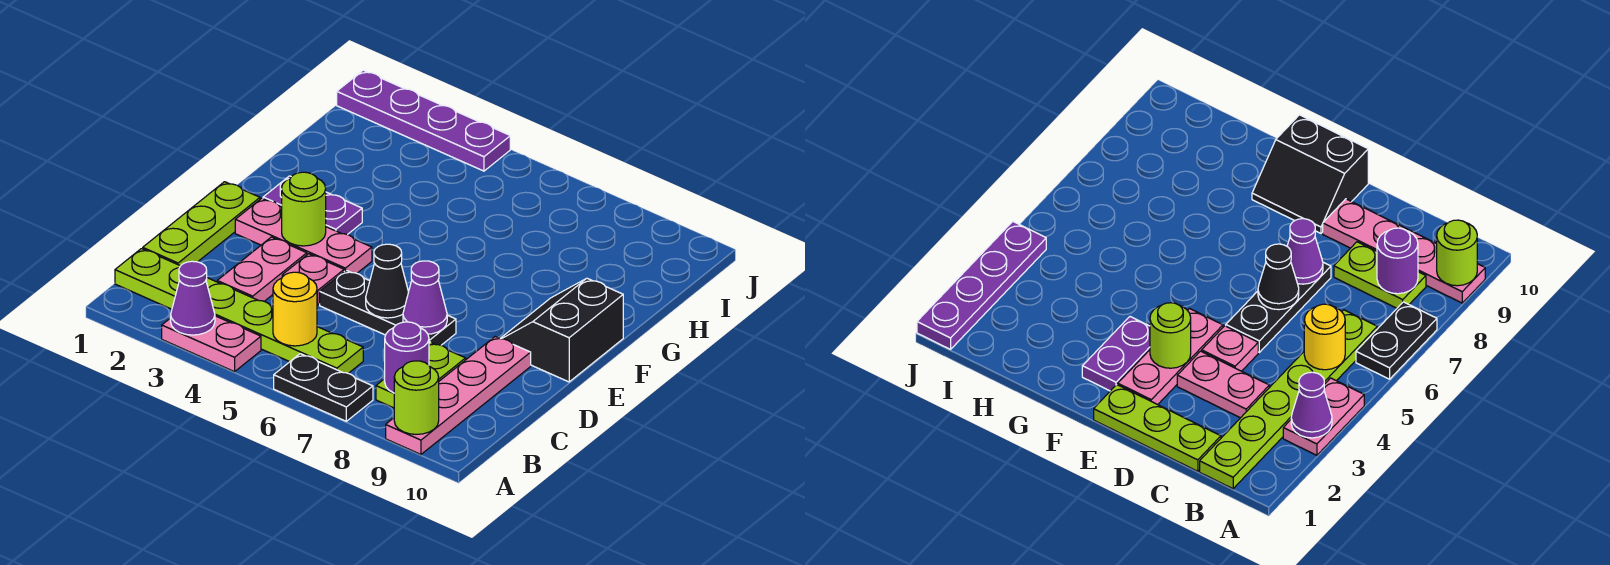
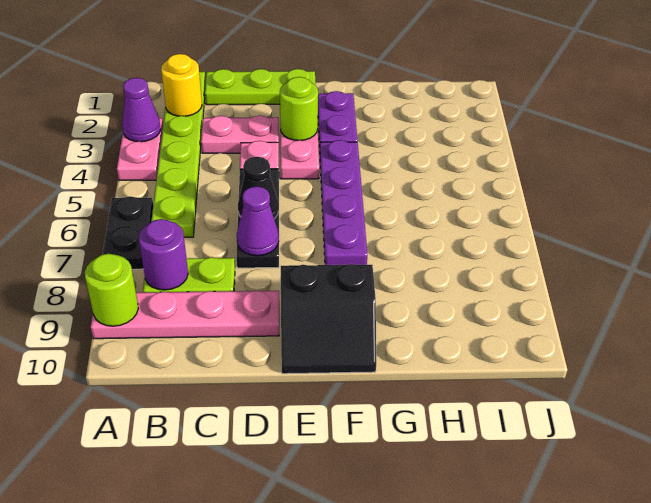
yellow round brick B5 level 2 -> yellow round brick B2 level 2
black slope E9:F10 level 1 top 10 -> black slope E9:F10 level 1 top 9
purple plate J1:J4 level 1 -> purple plate F4:F7 level 1

